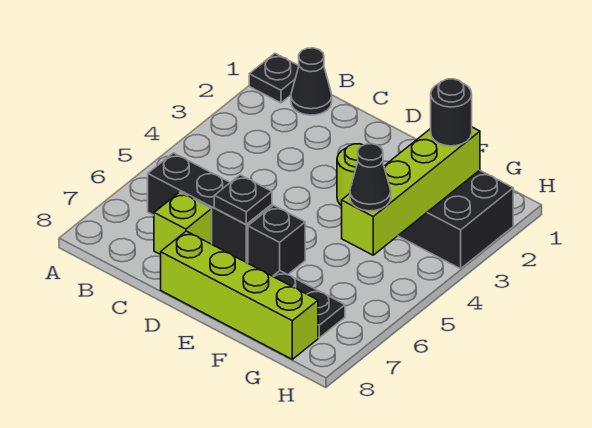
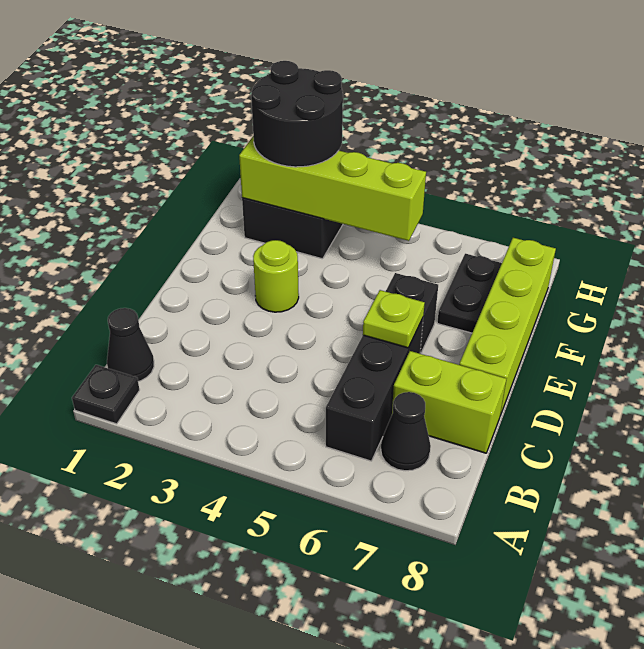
lime brick C7 level 1 -> lime brick C7:C8 level 1
black plate D6 level 2 -> lime plate D6 level 2
black round brick G2 level 3 -> black round brick G2:H3 level 3
black cone G5 level 3 -> black cone B7 level 1

